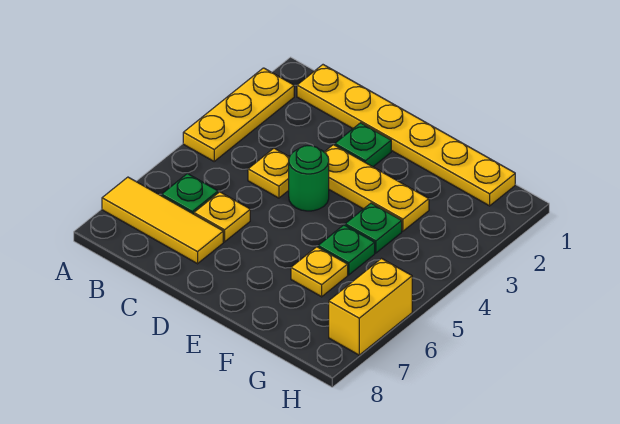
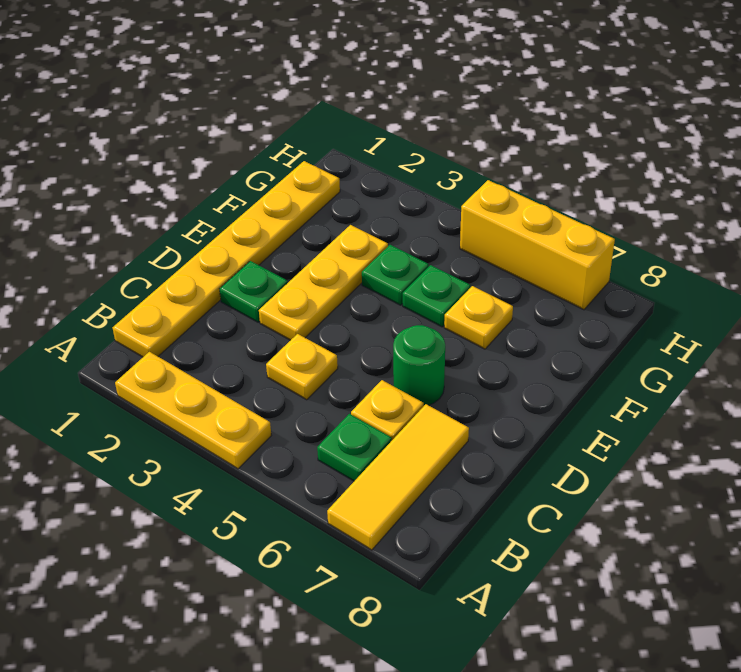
green round brick D4 level 1 -> green round brick D6 level 1
yellow brick H6:H7 level 1 -> yellow brick H5:H7 level 1

